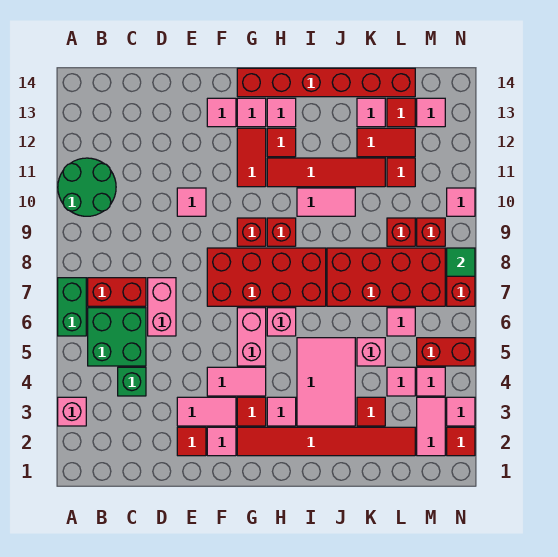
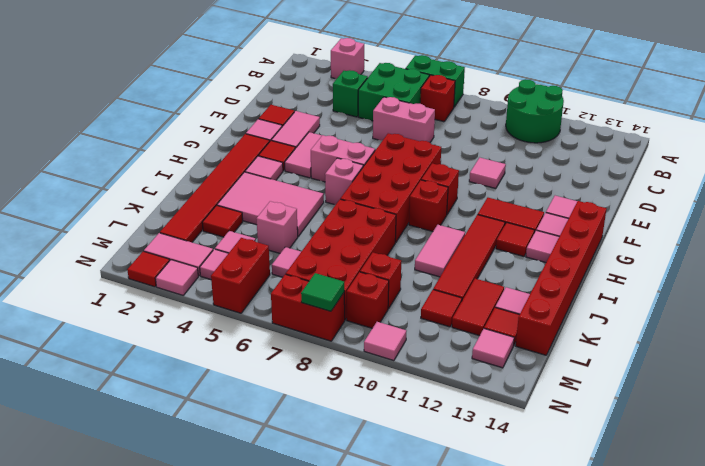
red brick B7:C7 level 1 -> red brick B7 level 1

